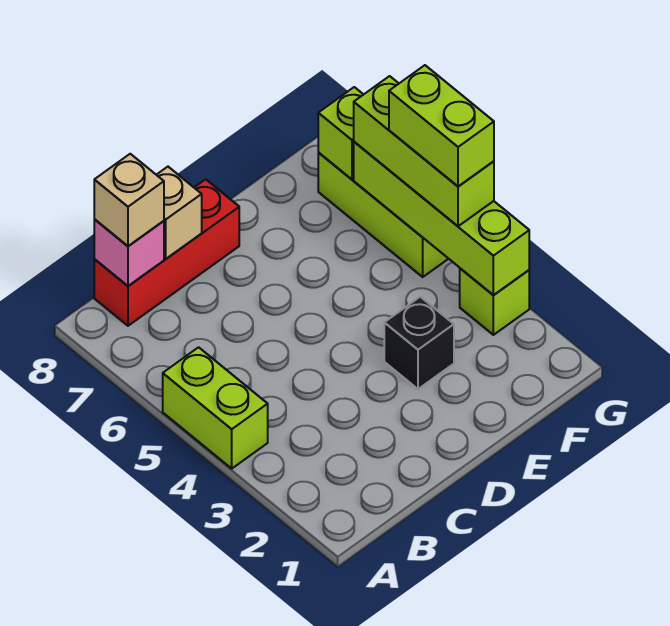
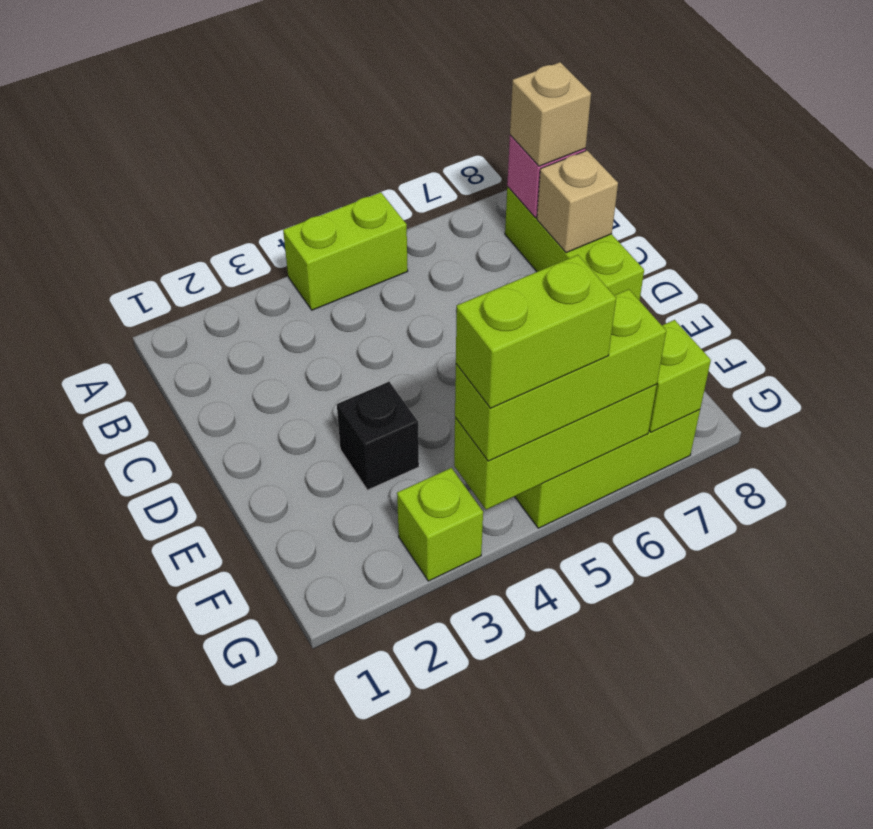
red brick B8:D8 level 1 -> lime brick B8:D8 level 1
lime brick G3:G6 level 2 -> lime brick G4:G6 level 2

